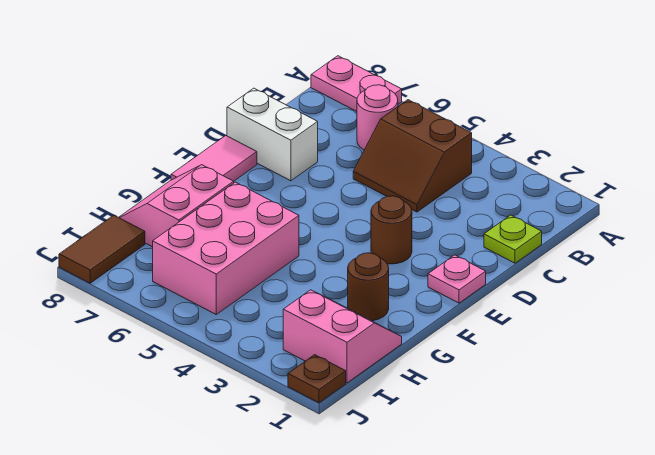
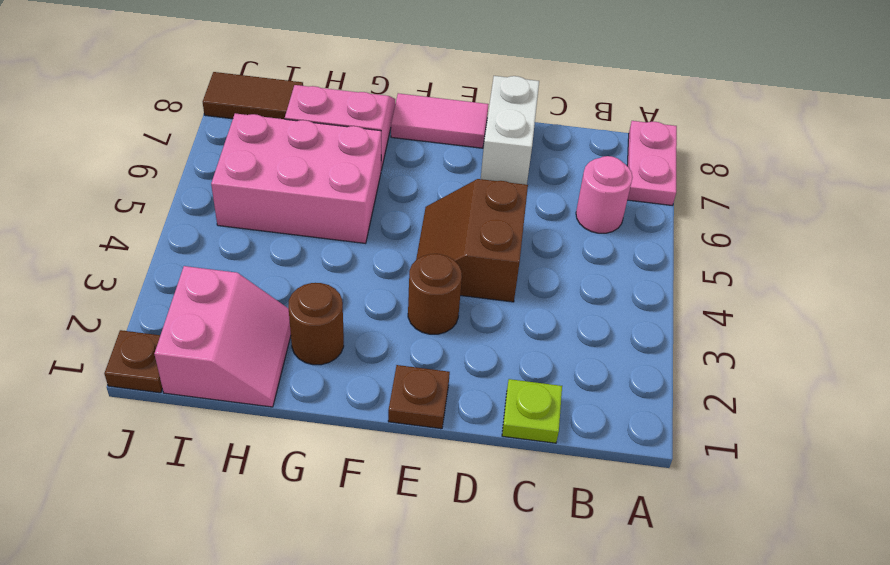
brown slope B4:C5 level 1 top B -> brown slope D4:E5 level 1 top D
pink plate E1 level 1 -> brown plate E1 level 1

